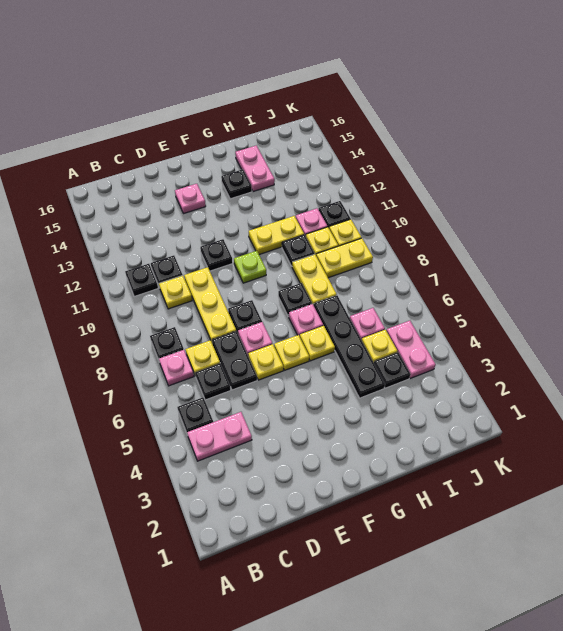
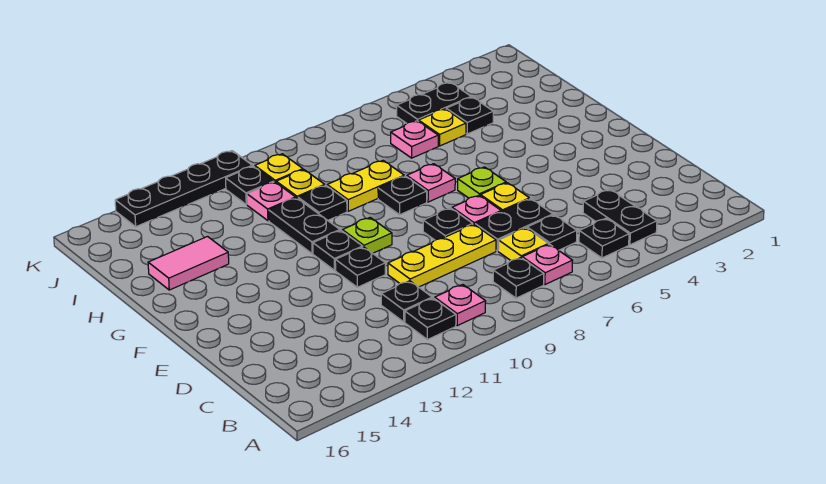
pink plate B4:C4 level 1 -> black plate B4:C4 level 1
yellow plate C10 level 1 -> none
pink plate E14 level 1 -> pink plate B10 level 1
yellow plate F6 level 1 -> lime plate F6 level 1
yellow plate G6 level 1 -> none
yellow plate G11:H11 level 1 -> black plate G11:H11 level 1
black plate G14 level 1 -> black plate F11 level 1
black plate H4:H7 level 1 -> black plate K11:K14 level 1
pink plate H14:H15 level 1 -> pink tile H14:H15 level 1
yellow plate I9:J9 level 1 -> none
pink plate J4:J5 level 1 -> black plate J4:J5 level 1

